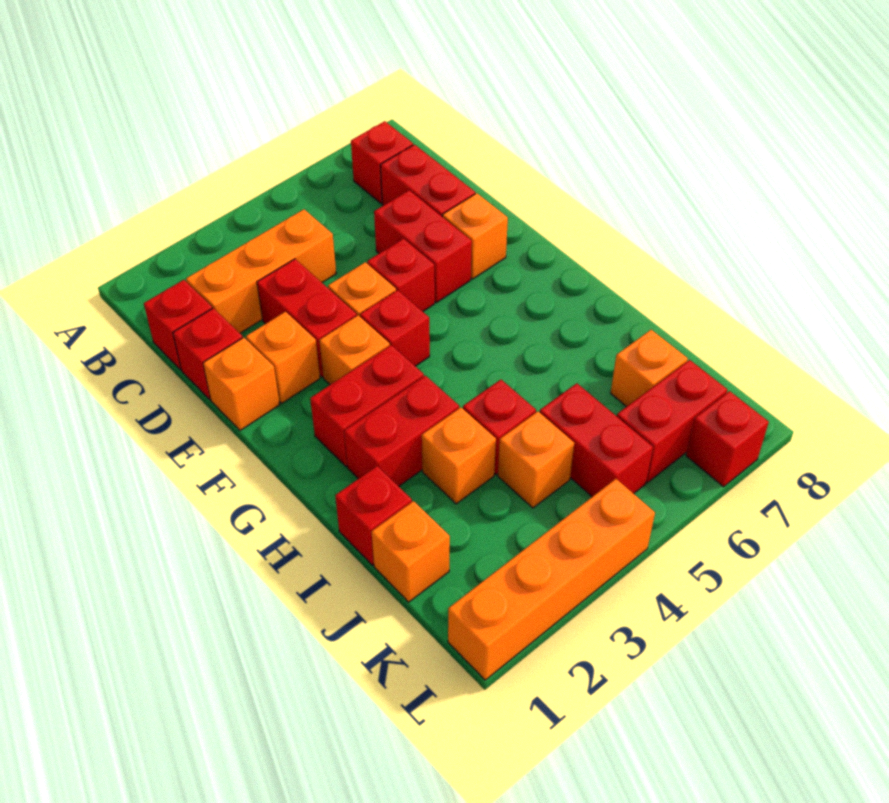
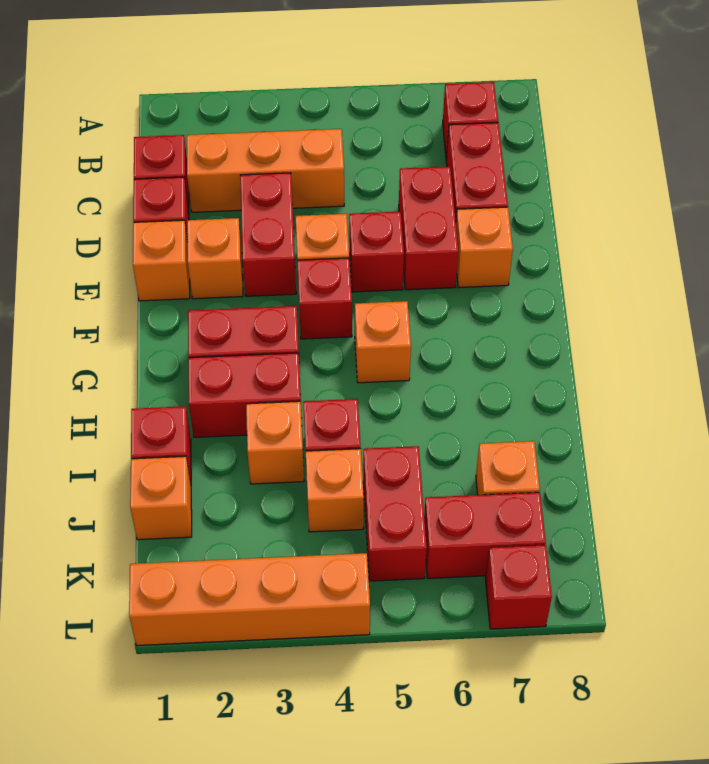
orange brick F3 level 1 -> orange brick G5 level 1

